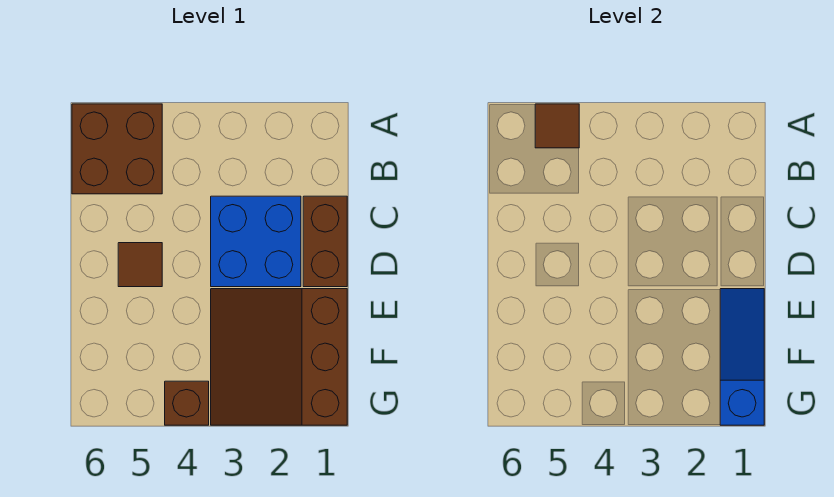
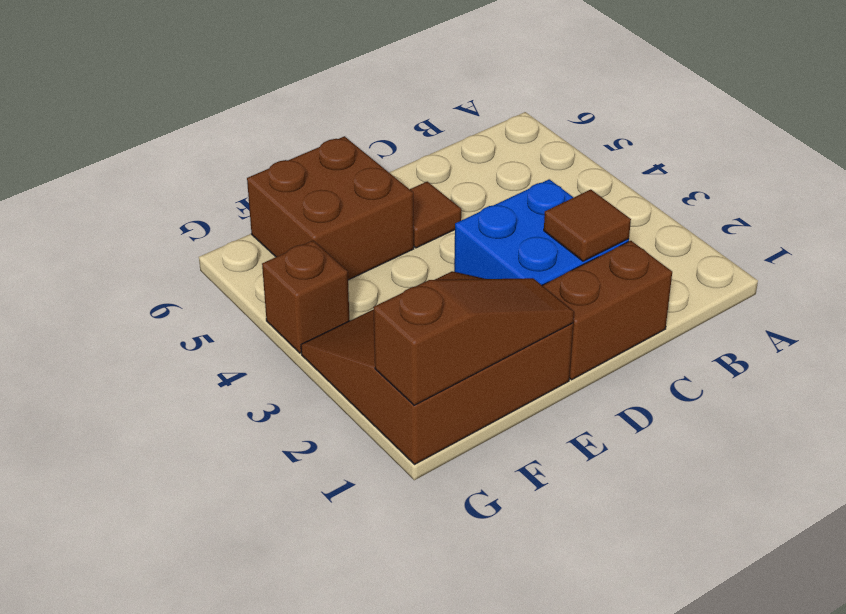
brown brick A5:B6 level 1 -> brown brick E5:F6 level 1
brown tile A5 level 2 -> brown tile C2 level 2
blue slope E1:G1 level 2 top G -> brown slope E1:G1 level 2 top G

